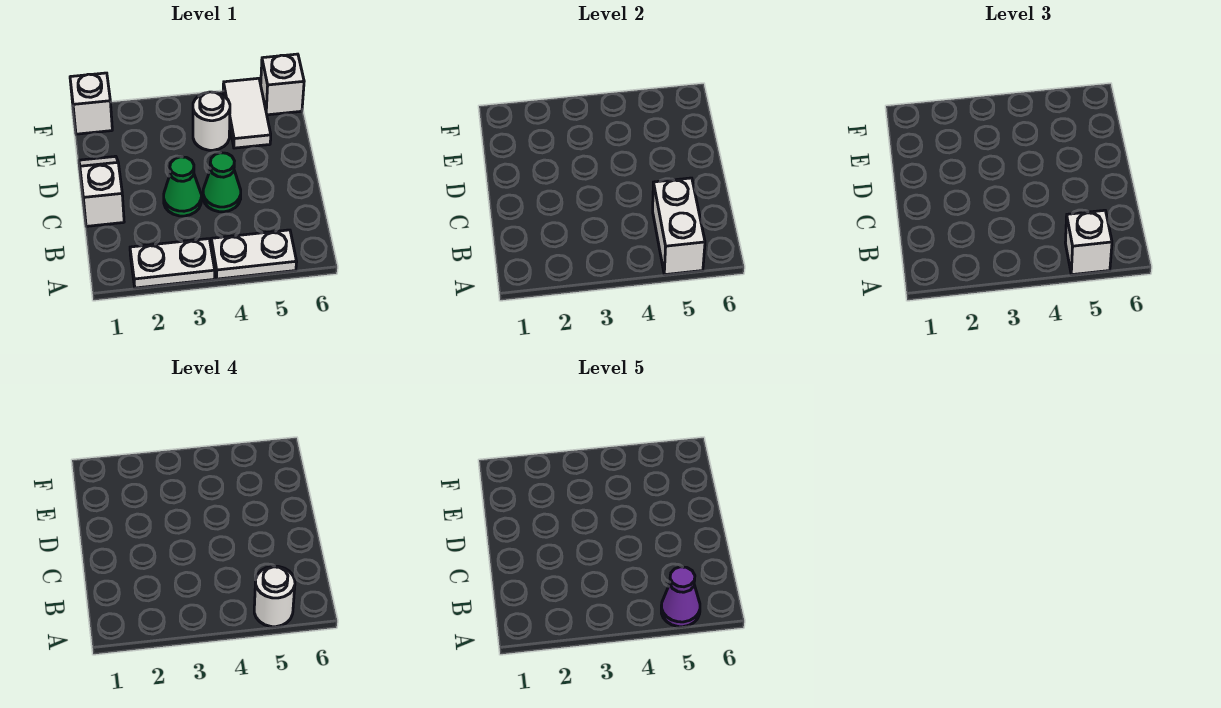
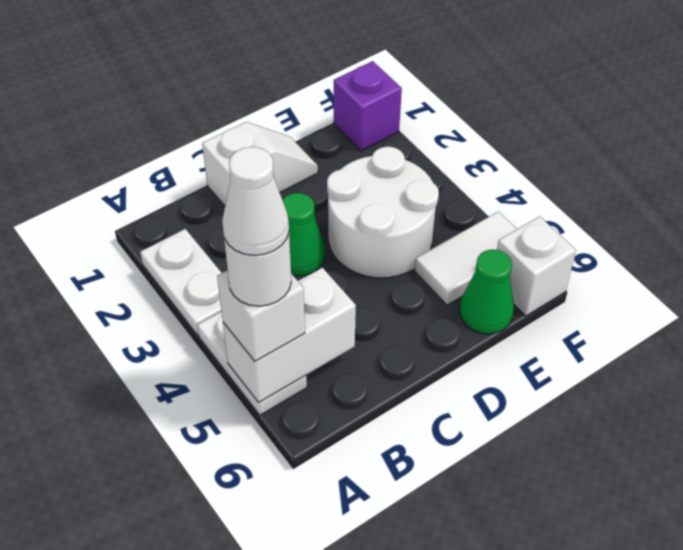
purple cone A5 level 5 -> white cone A5 level 5
green cone C4 level 1 -> green cone E6 level 1
white round brick E4 level 1 -> white round brick D3:E4 level 1
white brick F1 level 1 -> purple brick F1 level 1

